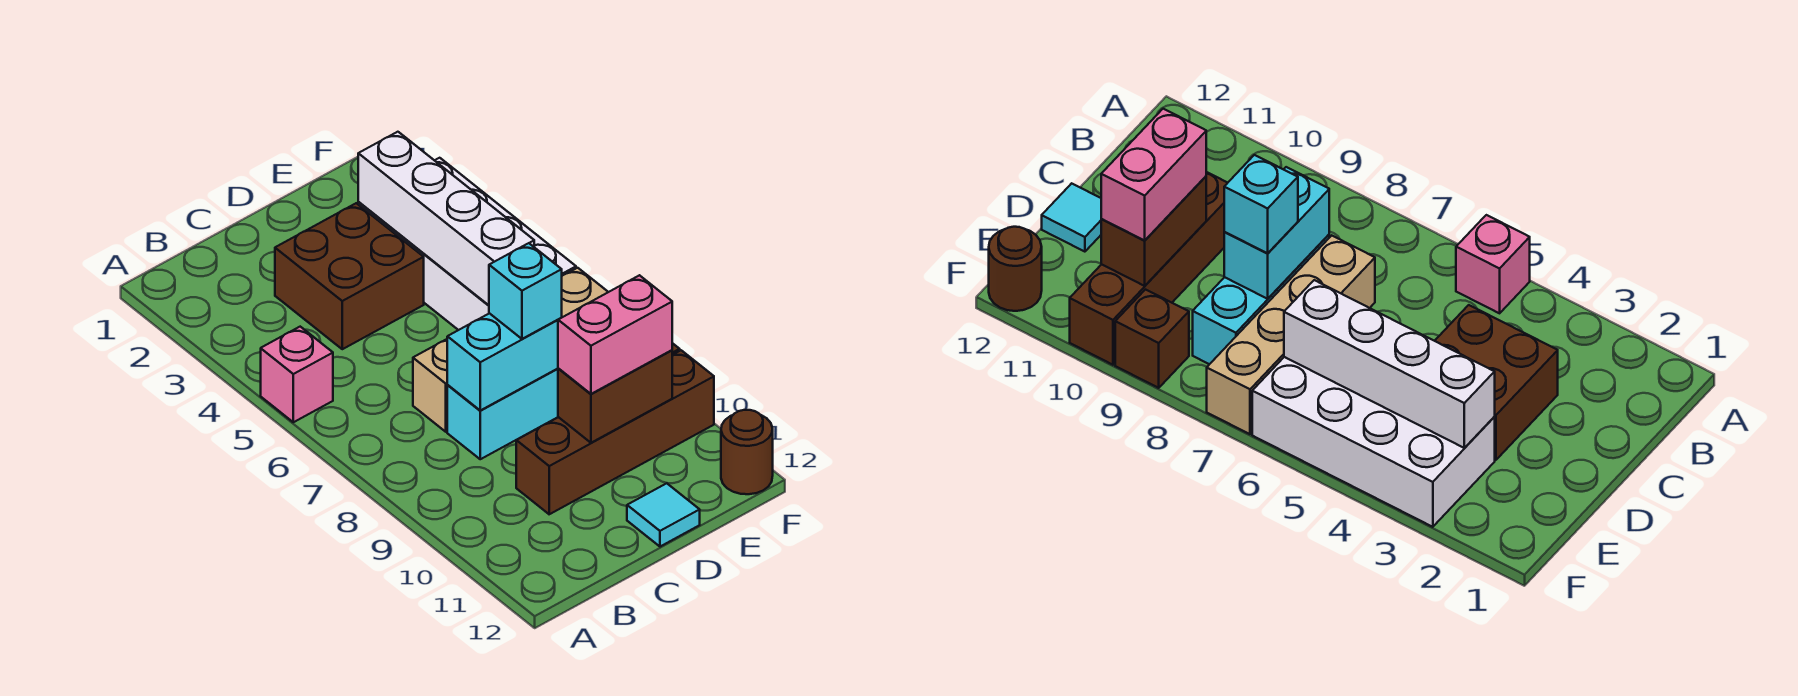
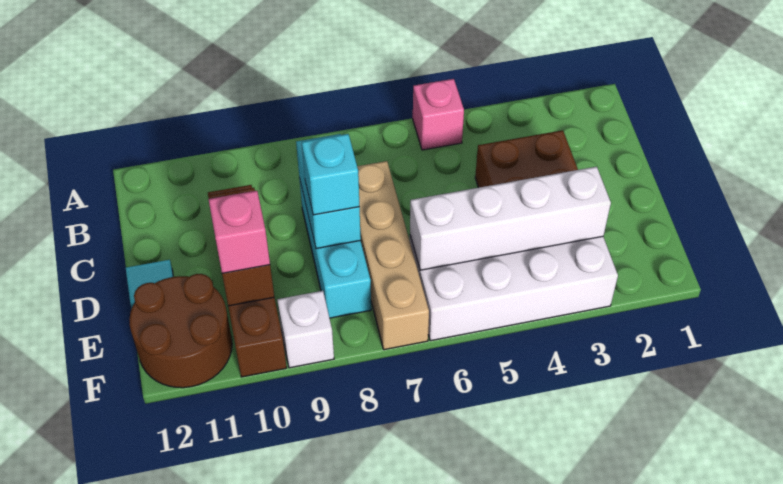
pink brick D10:E10 level 3 -> pink brick E10 level 3
brown brick F9 level 1 -> white brick F9 level 1
brown round brick F12 level 1 -> brown round brick E11:F12 level 1

